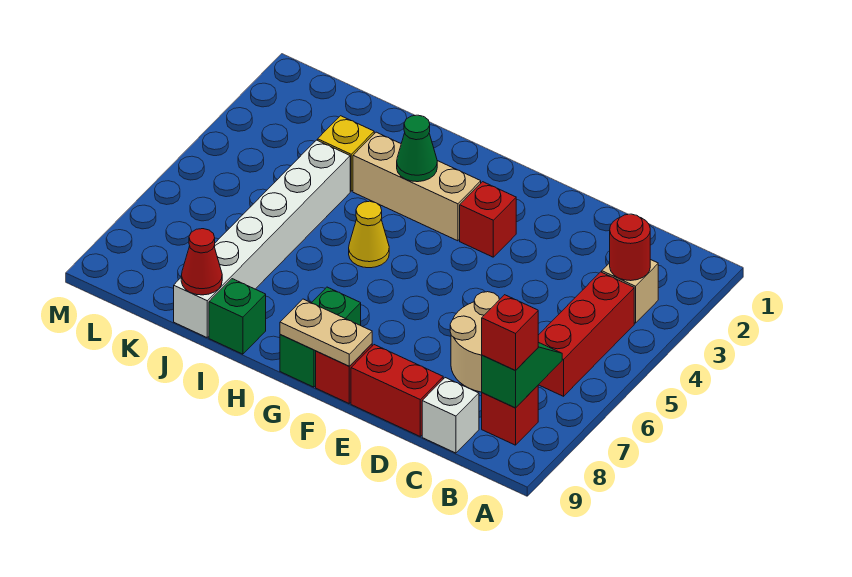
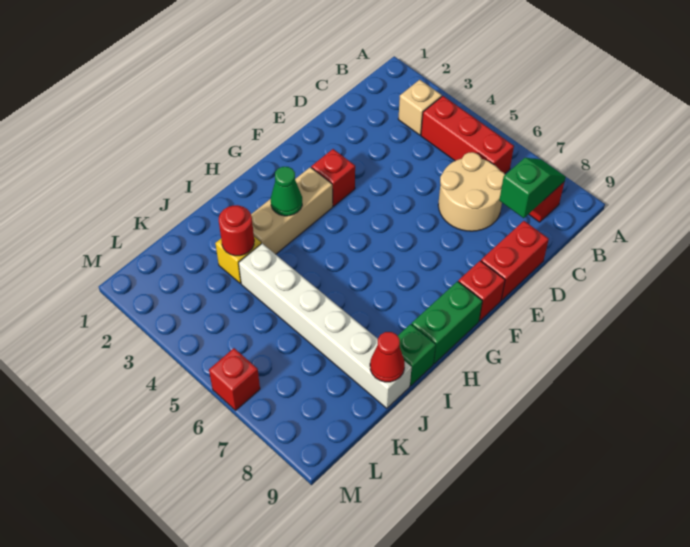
red round brick B3 level 2 -> red round brick J3 level 2
green slope B7:B8 level 2 top 8 -> green slope B8:C8 level 2 top C
red brick B8 level 3 -> red brick M6 level 1
white brick C9 level 1 -> none
tan plate F9:G9 level 2 -> none
green brick G8:G9 level 1 -> green brick G9:H9 level 1
yellow cone H5 level 1 -> none

